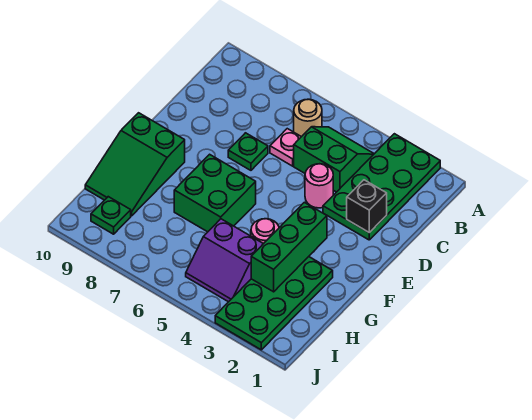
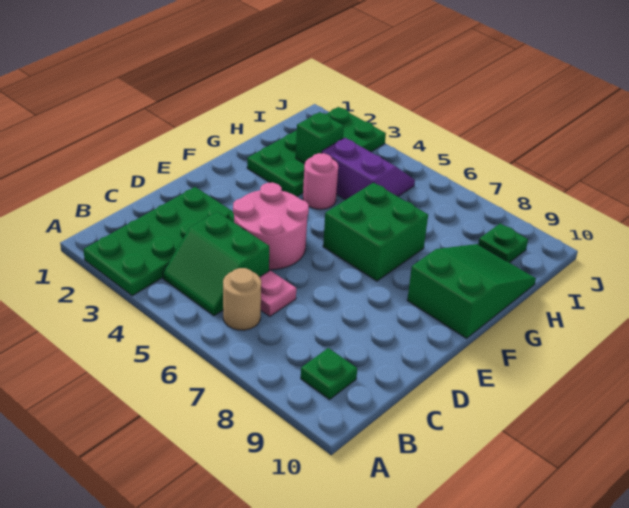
black brick D2 level 2 -> none
pink round brick D4 level 1 -> pink round brick D4:E5 level 1
green plate D7 level 1 -> green plate B9 level 1
green brick F3:H3 level 2 -> green brick H3 level 2

